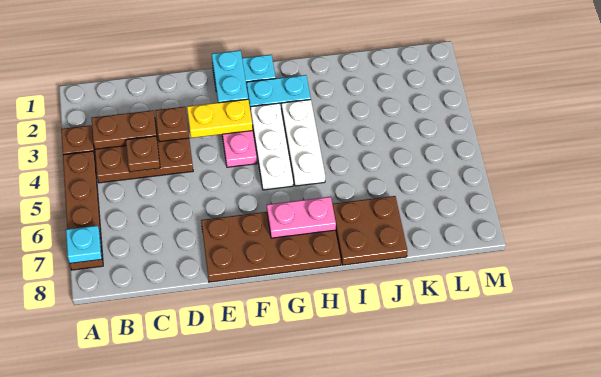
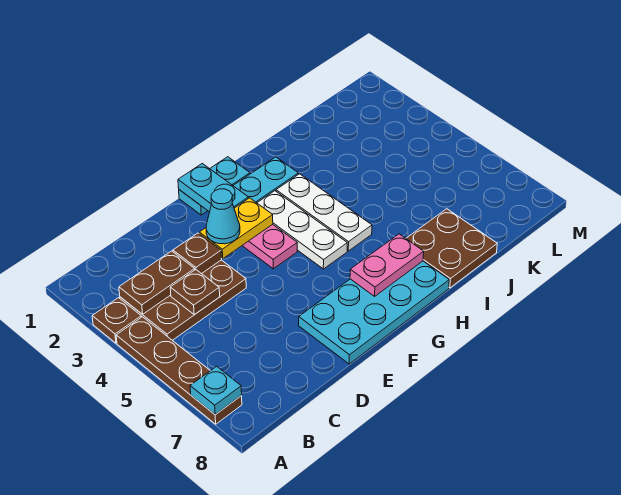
none -> cyan cone E3 level 3
brown plate E7:H8 level 1 -> cyan plate E7:H8 level 1

